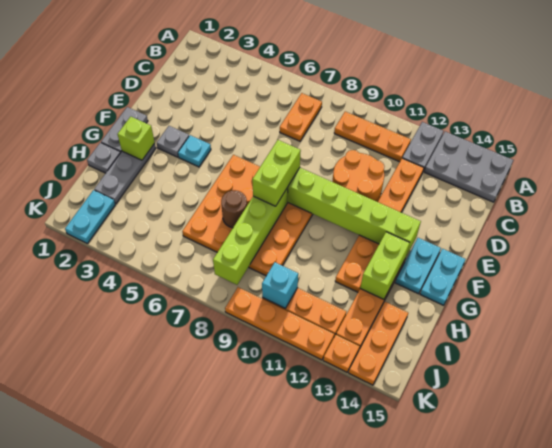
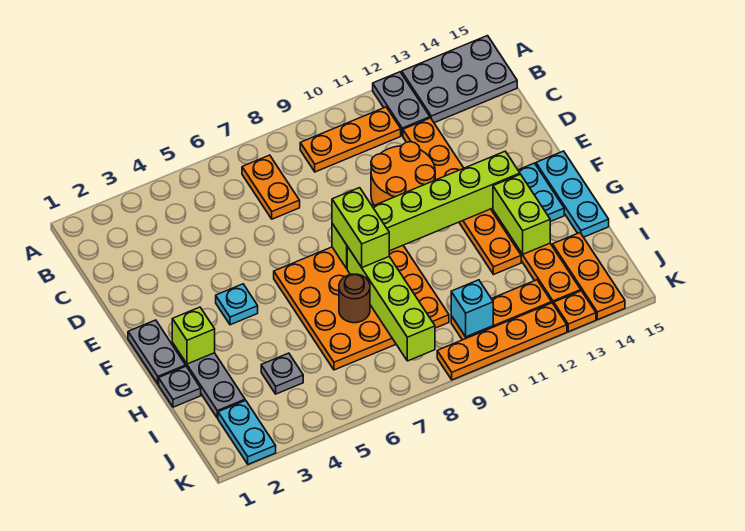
grey plate F3 level 1 -> grey plate I4 level 1
cyan plate F15:G15 level 1 -> cyan plate F15:H15 level 1

